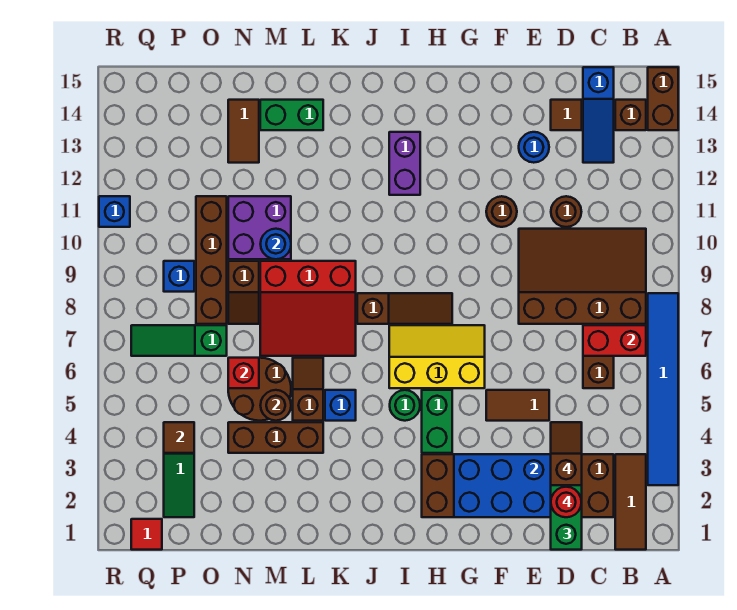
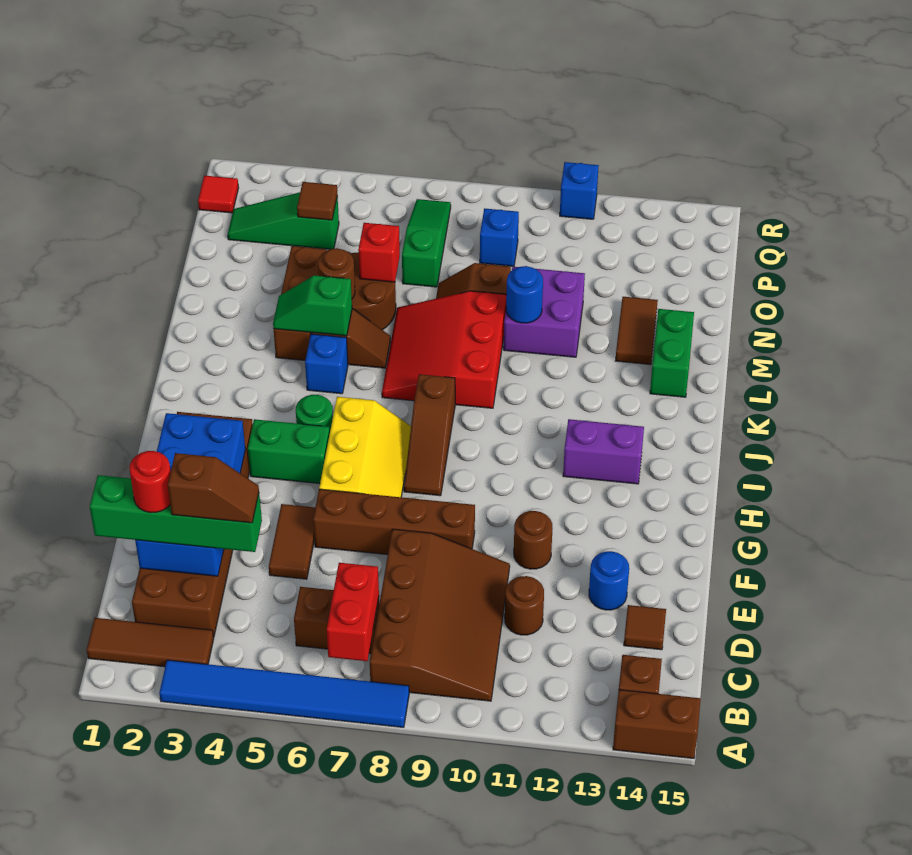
blue slope C13:C15 level 1 top 15 -> none
none -> green slope L4:L5 level 2 top 5
brown tile N13:N14 level 1 -> brown tile M13:N13 level 1
brown brick O8:O11 level 1 -> brown brick F6:F9 level 1

